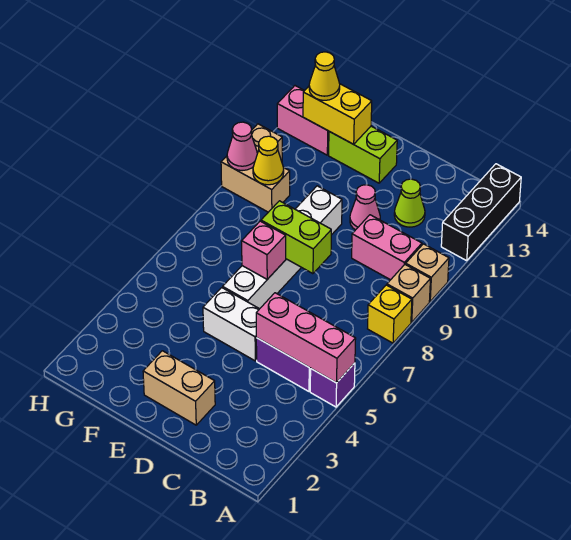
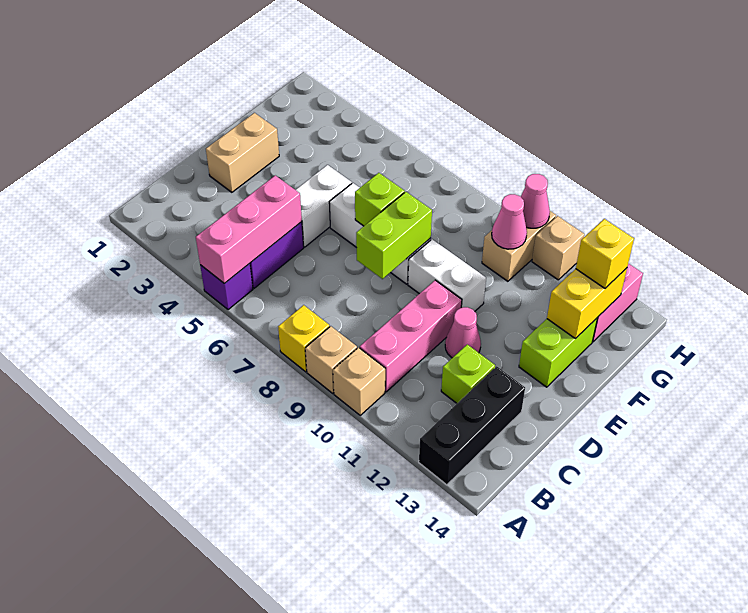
black brick A12:A14 level 1 -> black brick A13:C13 level 1
pink brick B10:C10 level 1 -> pink brick B10:D10 level 1
lime cone C12 level 1 -> lime brick C12 level 1
pink brick E7 level 2 -> lime brick E7 level 2
yellow cone G10 level 2 -> pink cone G10 level 2
yellow cone G13 level 3 -> yellow brick G13 level 3

